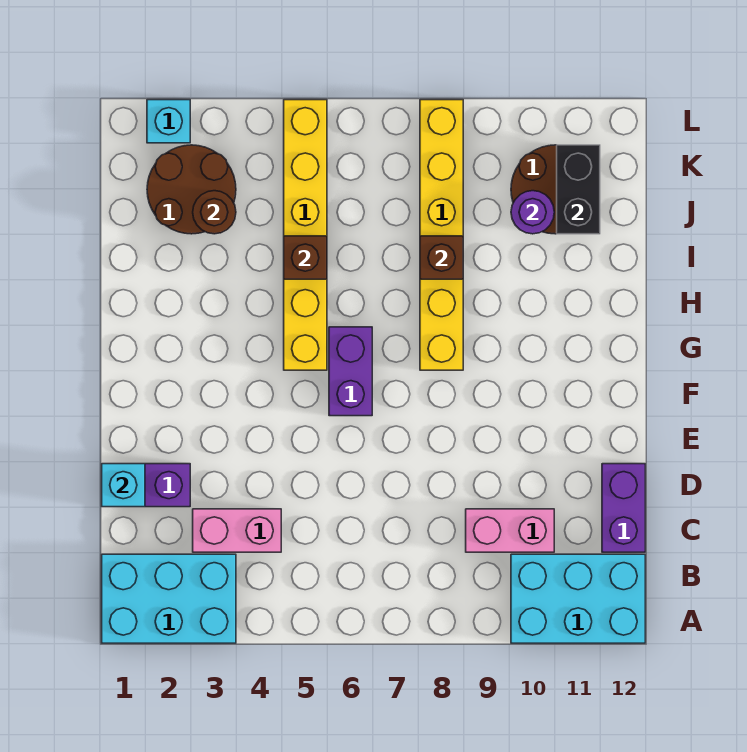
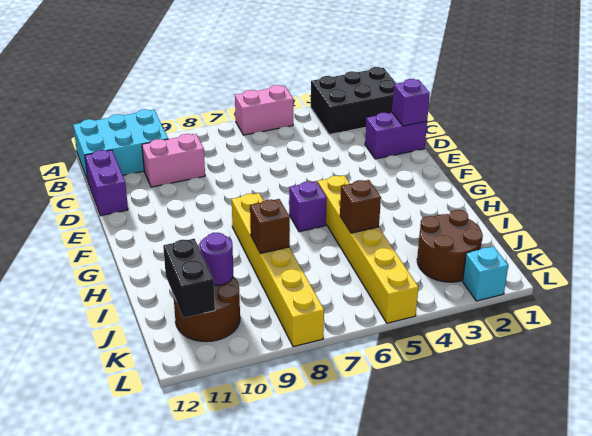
cyan brick A1:B3 level 1 -> black brick A1:B3 level 1
pink brick C3:C4 level 1 -> pink brick A5:A6 level 1
cyan brick D1 level 2 -> purple brick D1 level 2
purple brick F6:G6 level 1 -> purple brick G6 level 1
brown round brick J3 level 2 -> none

